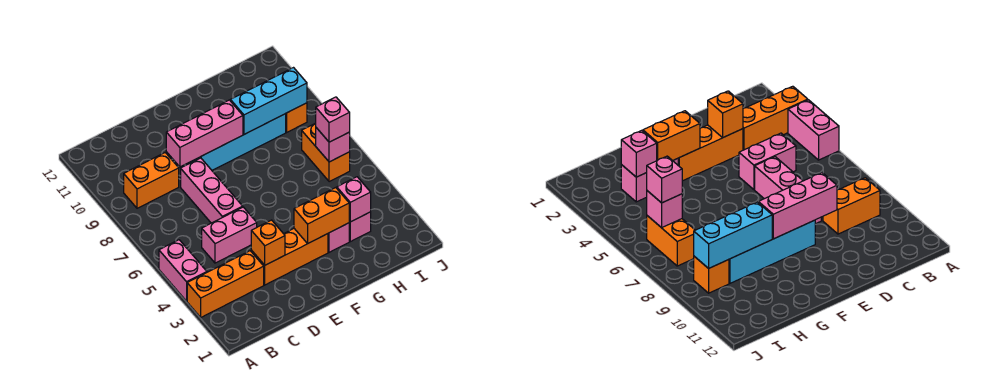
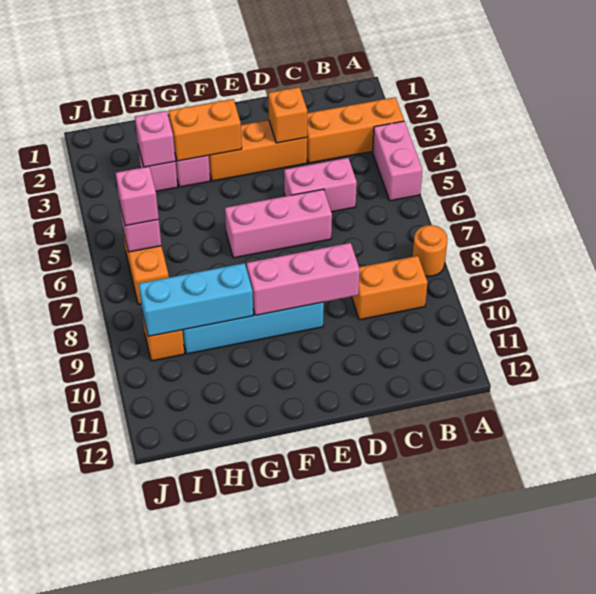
none -> orange round brick A8 level 1
pink brick D6:D8 level 1 -> pink brick D6:F6 level 1

